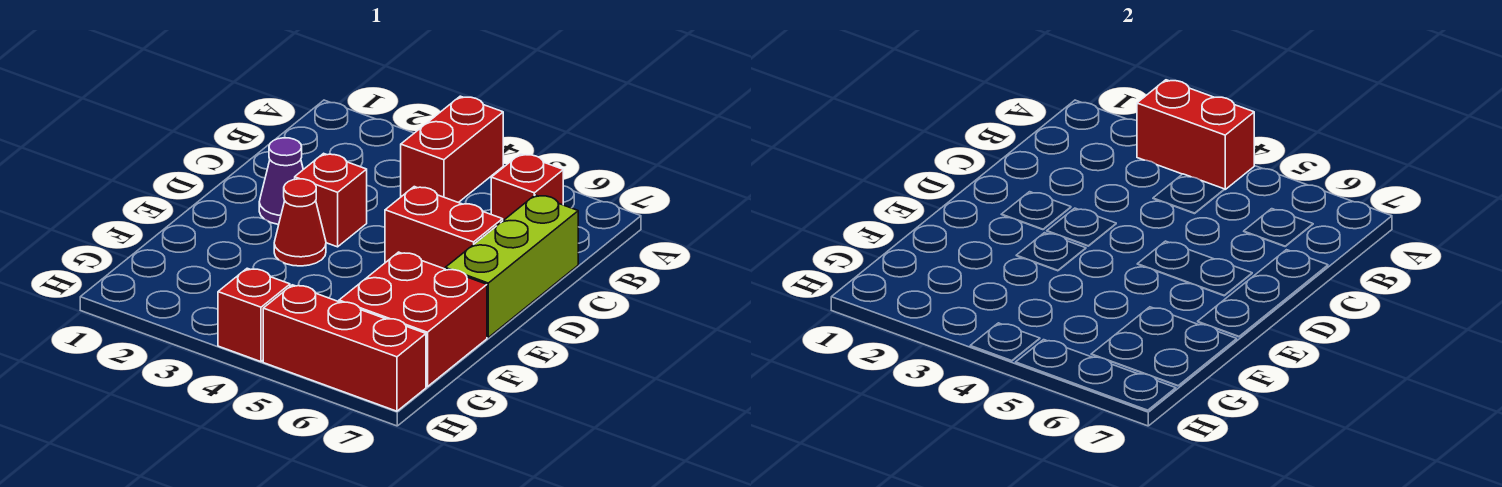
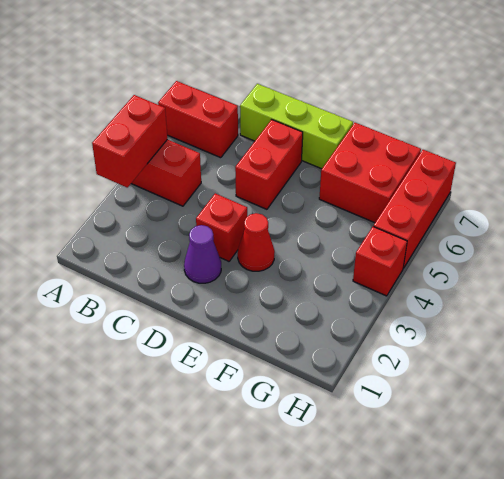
red brick B6 level 1 -> red brick A6:B6 level 1

